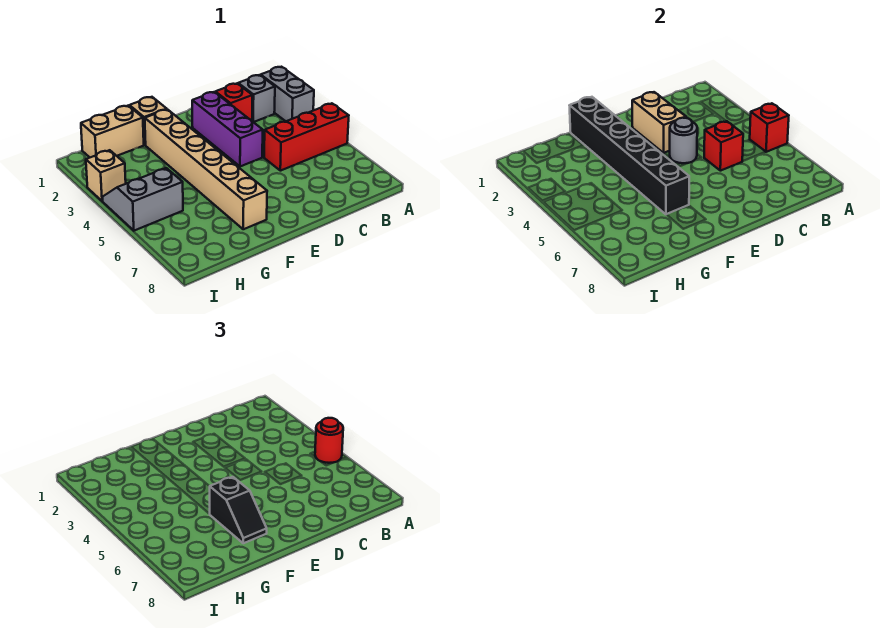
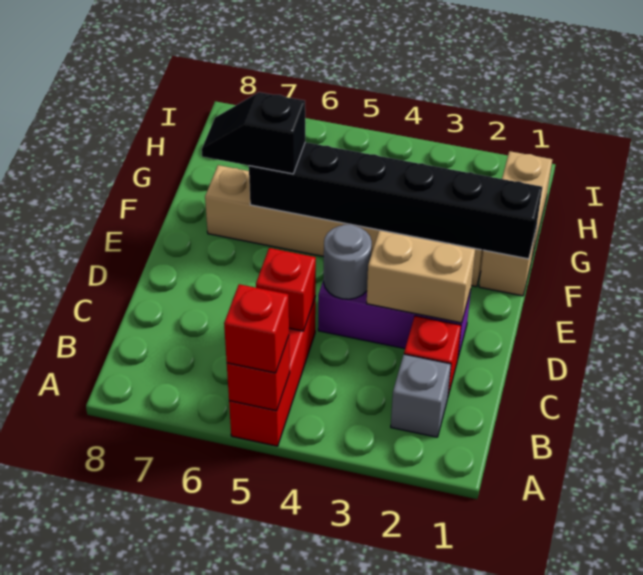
grey brick A2:A3 level 1 -> none
red round brick A5 level 3 -> red brick A5 level 3
grey slope H4:I5 level 1 top 5 -> none
tan brick I3 level 1 -> none

